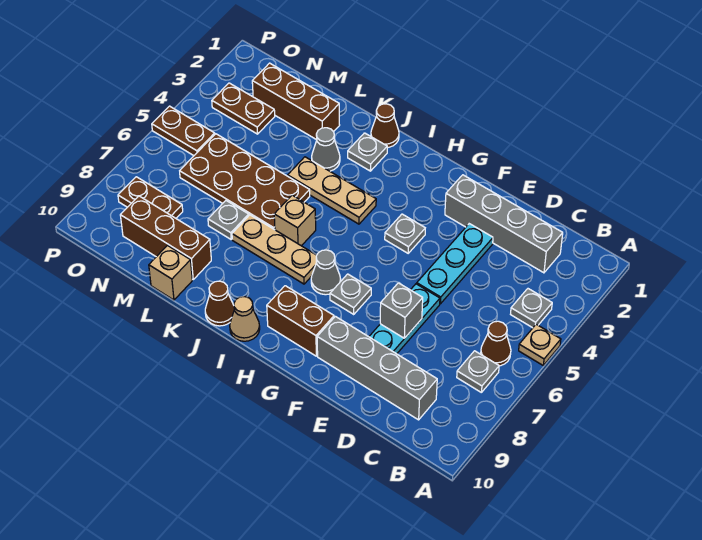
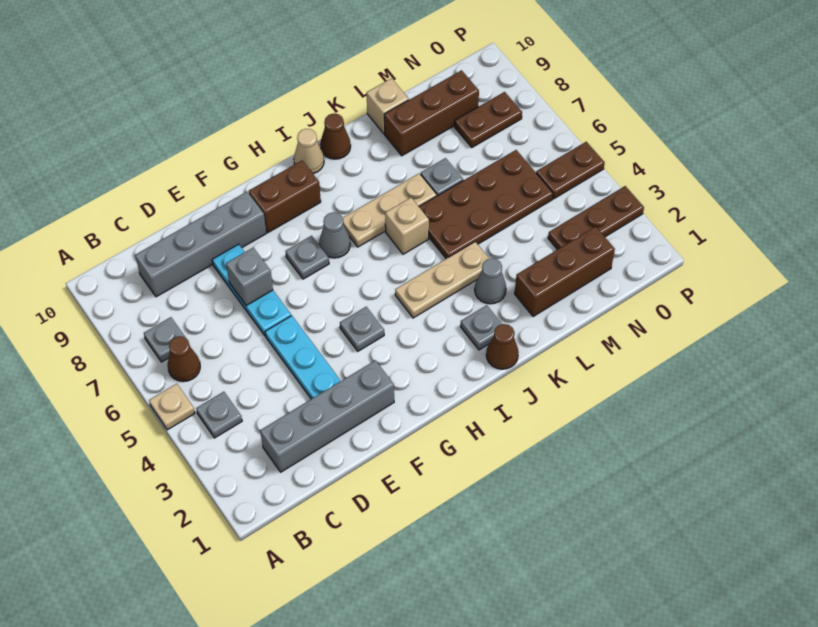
brown plate N3:O3 level 1 -> brown plate N3:P3 level 1

